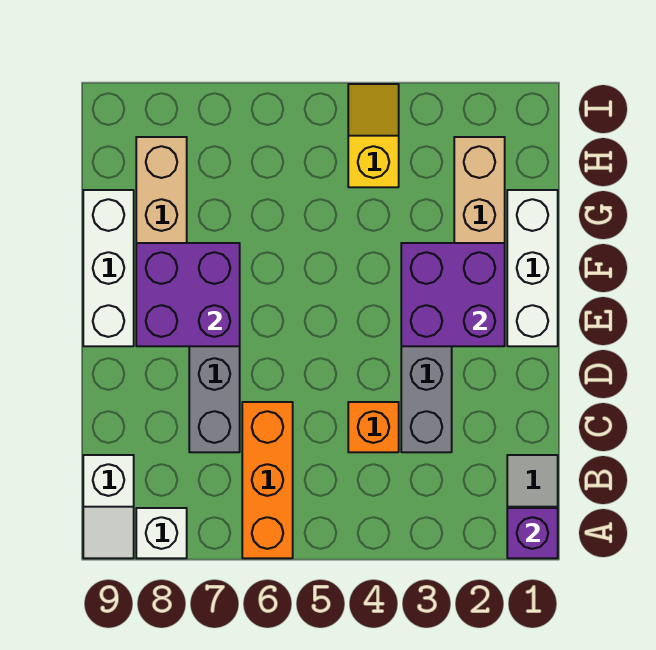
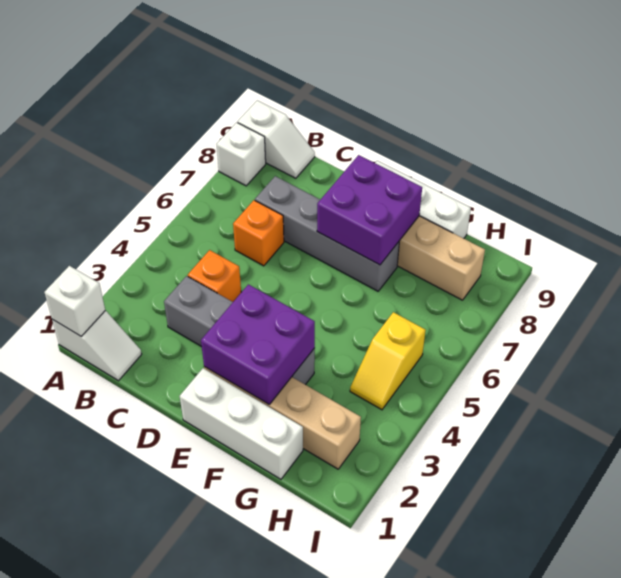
purple brick A1 level 2 -> white brick A1 level 2
orange brick A6:C6 level 1 -> orange brick C6 level 1
white slope A9:B9 level 1 top B -> white slope A9:B9 level 1 top A
yellow slope H4:I4 level 1 top H -> yellow slope H4:H5 level 1 top 5

